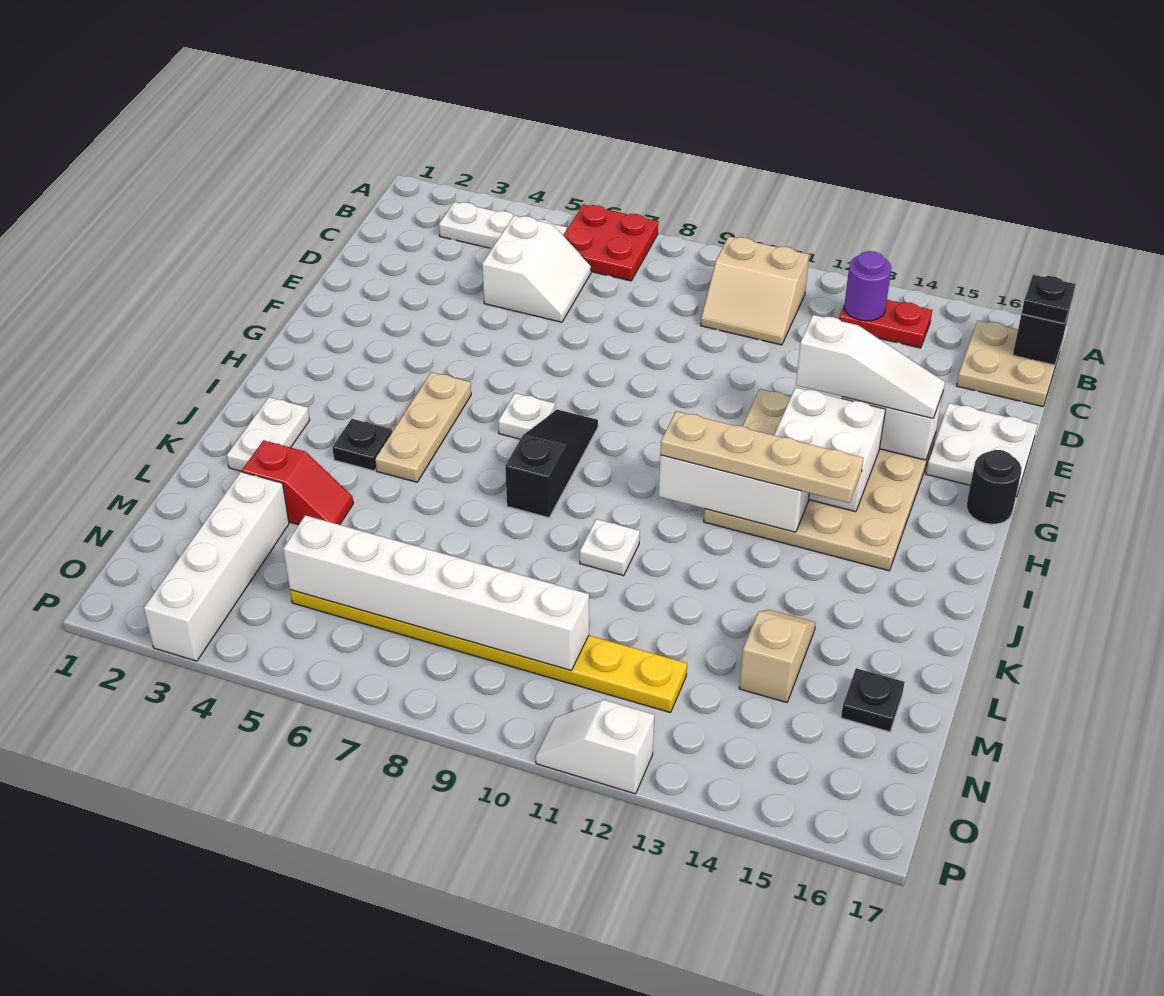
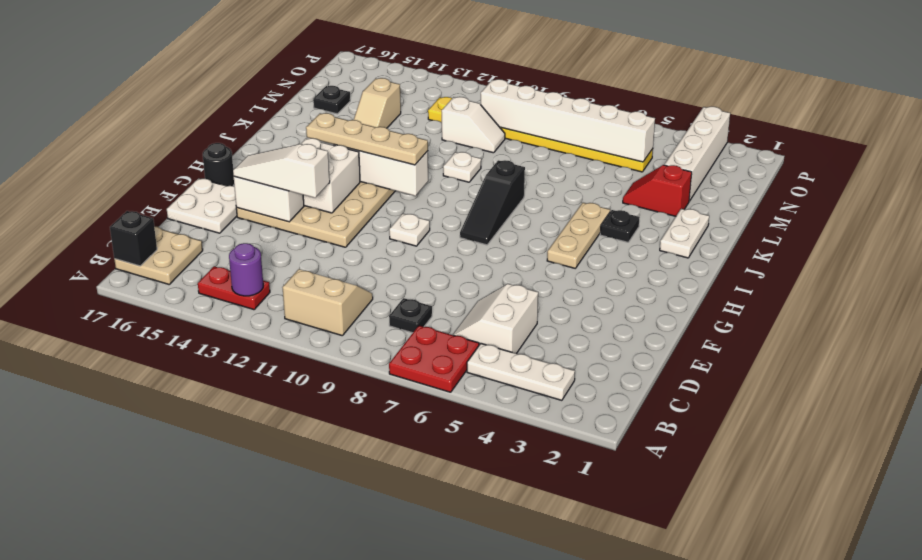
black plate B17 level 3 -> black plate C8 level 1
white plate H7 level 1 -> white plate G10 level 1
white slope P11:P12 level 1 top 12 -> white slope M10:M11 level 1 top 11

